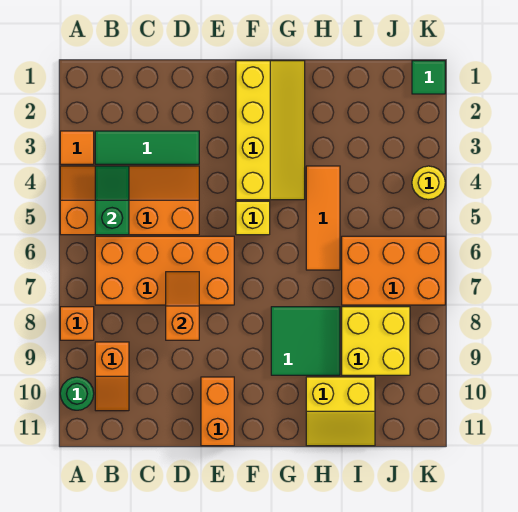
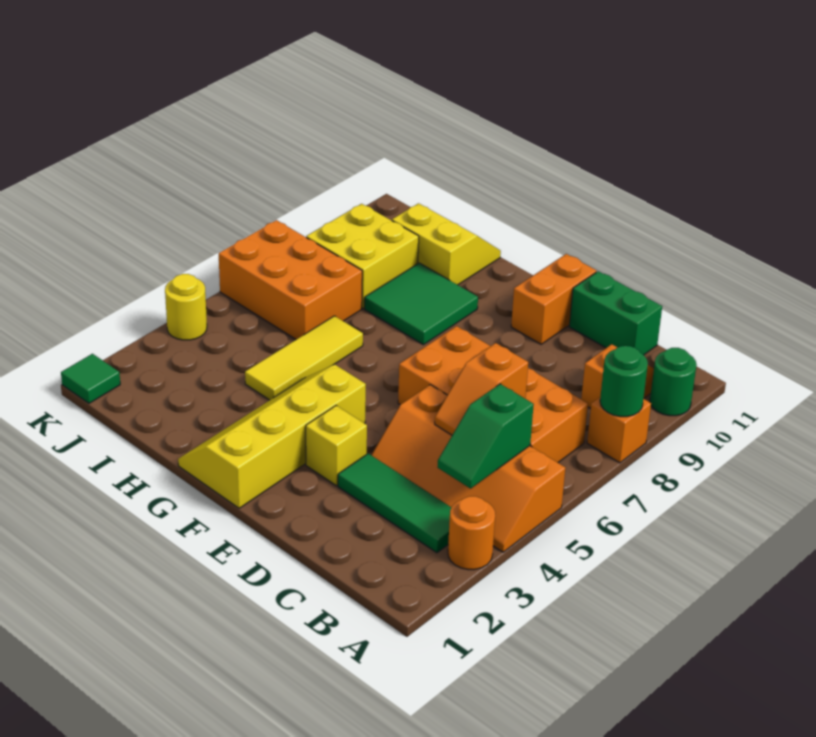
orange tile A3 level 1 -> orange round brick A3 level 1
none -> green round brick A8 level 2
none -> green brick C11:D11 level 1
orange slope D7:D8 level 2 top 8 -> orange slope C5:C6 level 2 top 6
yellow brick F5 level 1 -> yellow brick E3 level 1
orange tile H4:H6 level 1 -> yellow tile H4:H6 level 1

